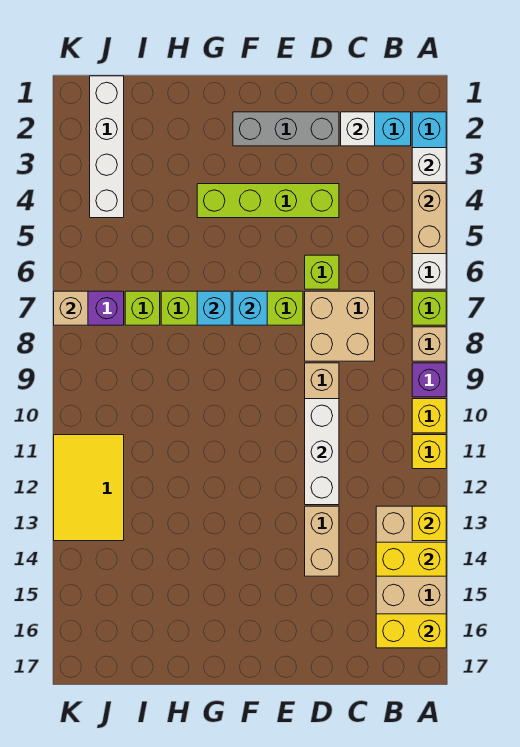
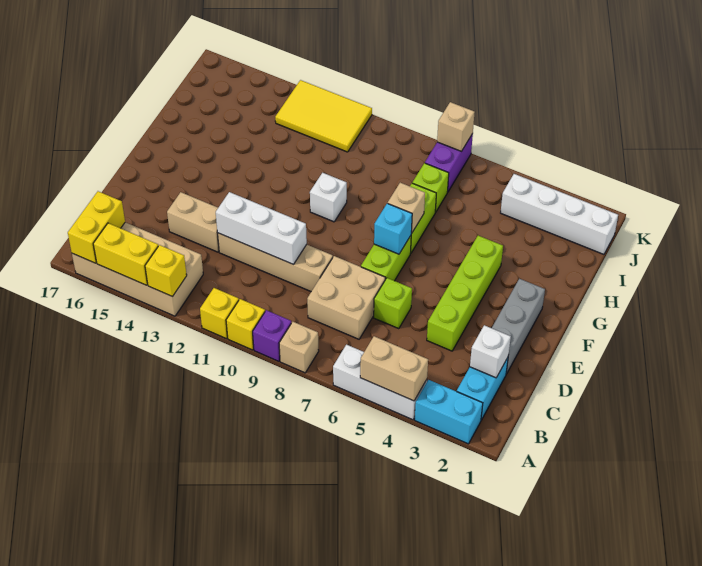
white brick A3 level 2 -> white brick G10 level 1
lime brick A7 level 1 -> none
yellow brick A14:B14 level 2 -> yellow brick A14:A15 level 2
cyan brick G7 level 2 -> tan brick G7 level 2

